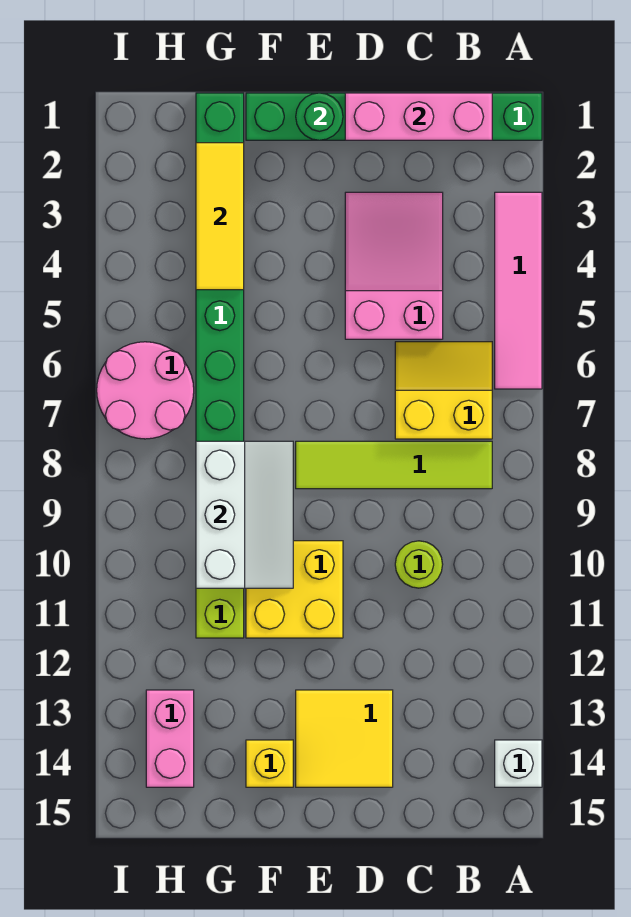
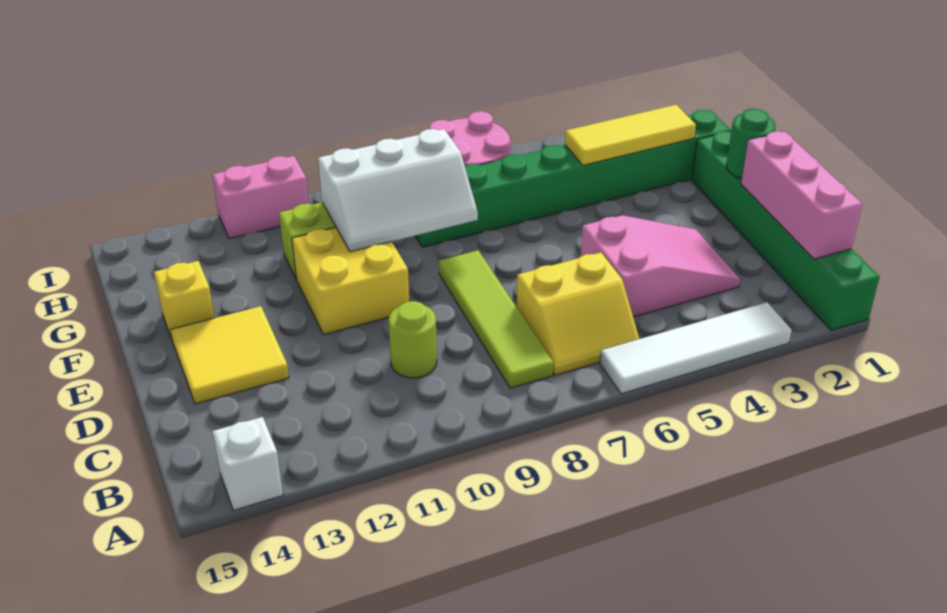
pink tile A3:A6 level 1 -> white tile A3:A6 level 1
yellow slope B6:C7 level 1 top 7 -> yellow slope B6:C7 level 1 top C
pink brick H13:H14 level 1 -> pink brick I11:I12 level 1

